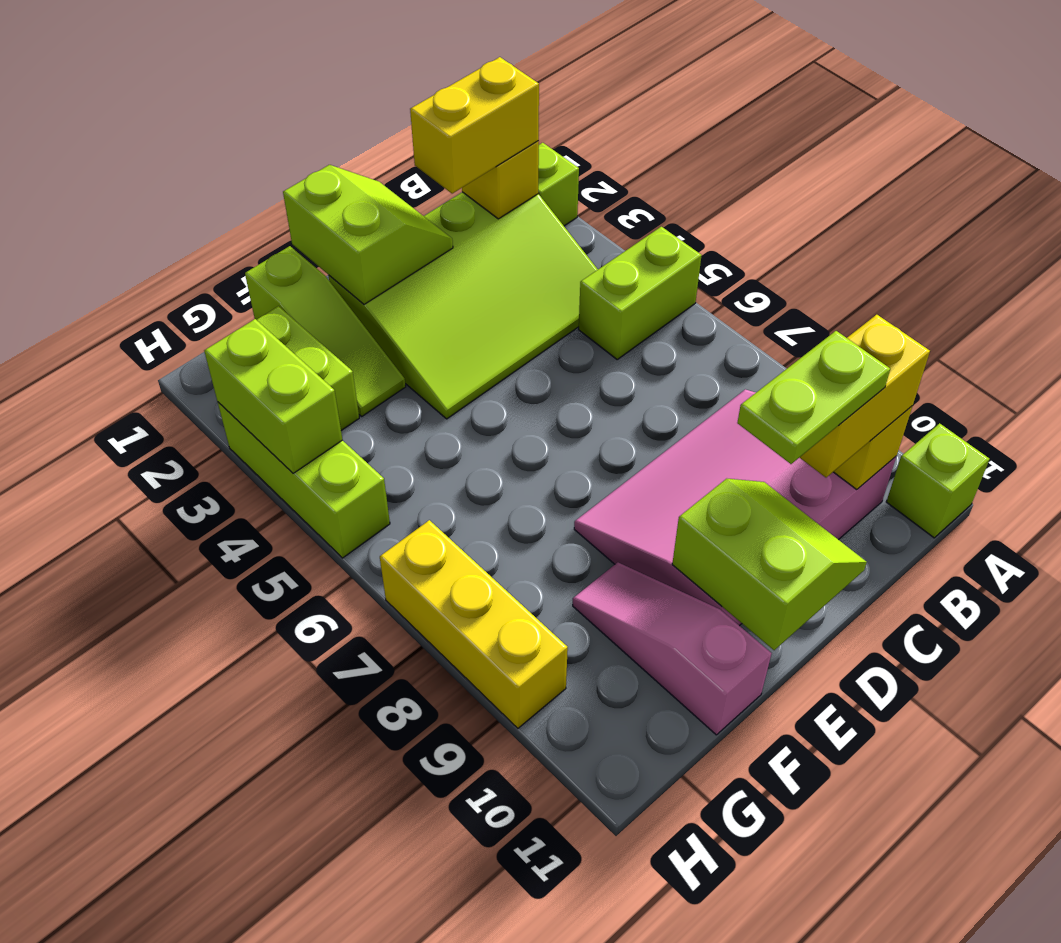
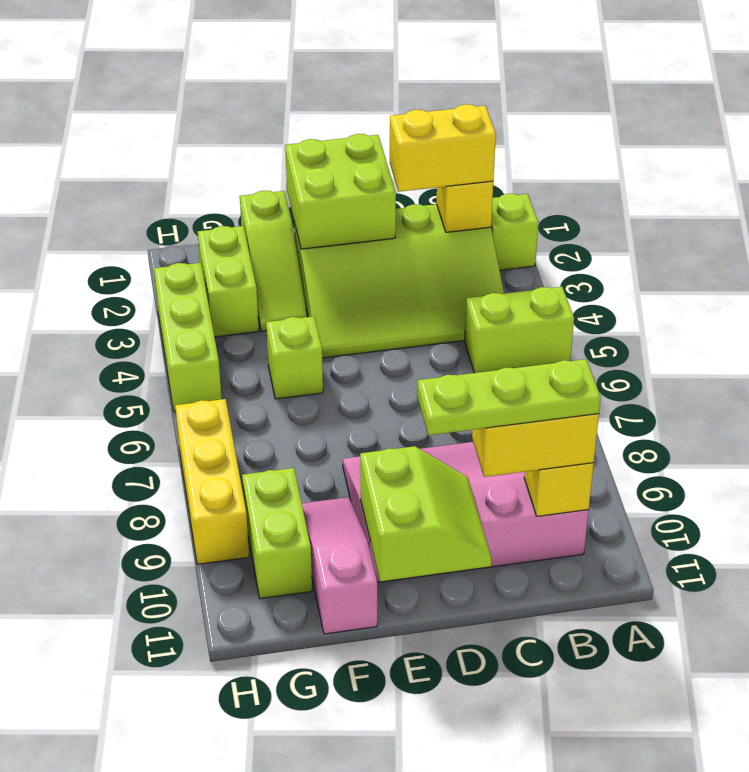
lime brick A11 level 1 -> lime brick F5 level 1
lime plate C10:D10 level 4 -> lime plate B10:D10 level 4
lime slope D1:E2 level 2 top E -> lime brick D1:E2 level 2
lime brick H3:H4 level 2 -> lime brick G9:G10 level 1

